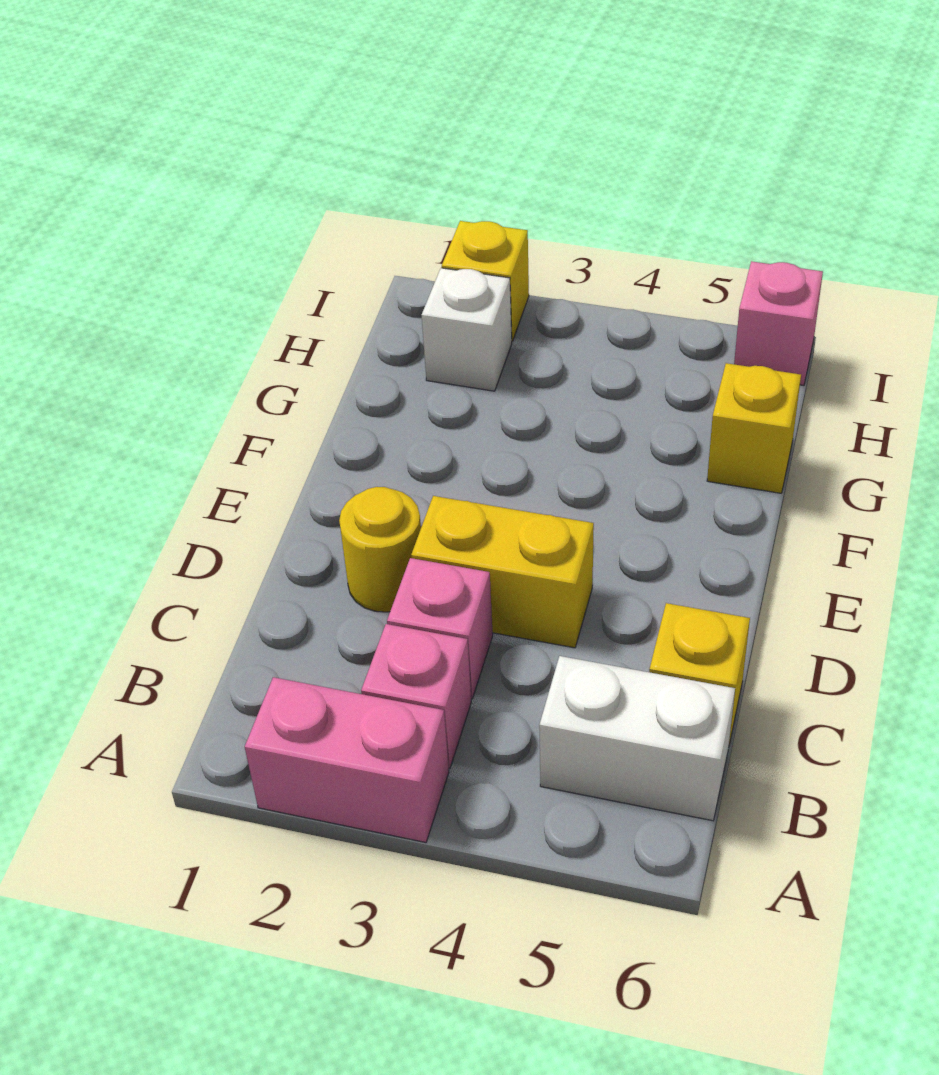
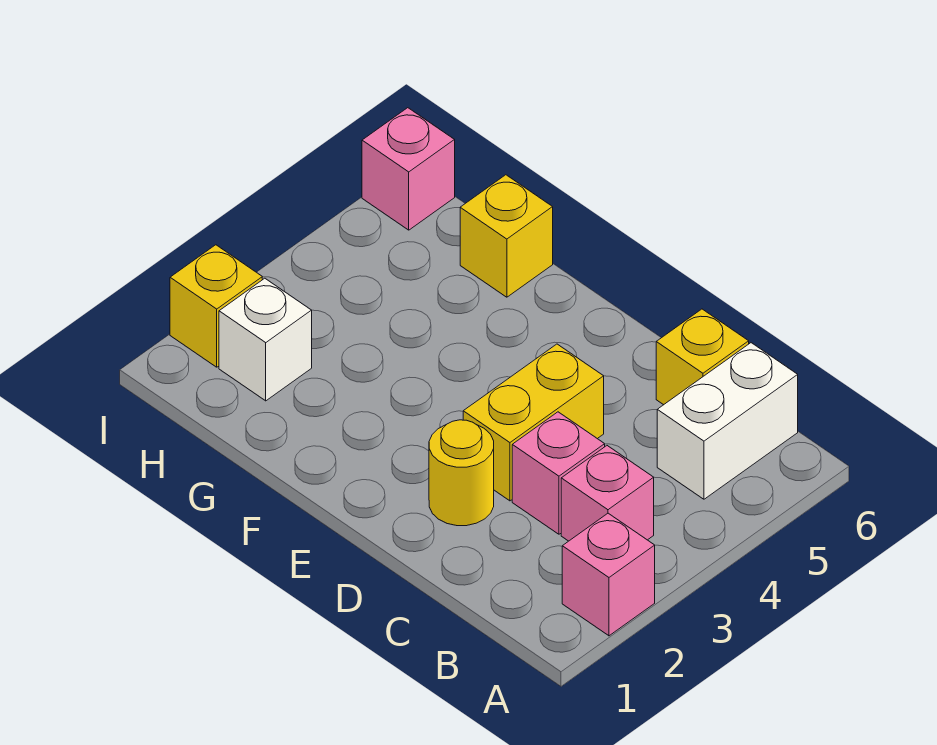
pink brick A2:A3 level 1 -> pink brick A2 level 1

